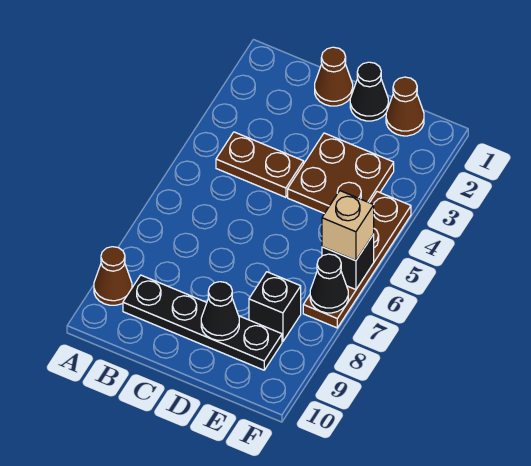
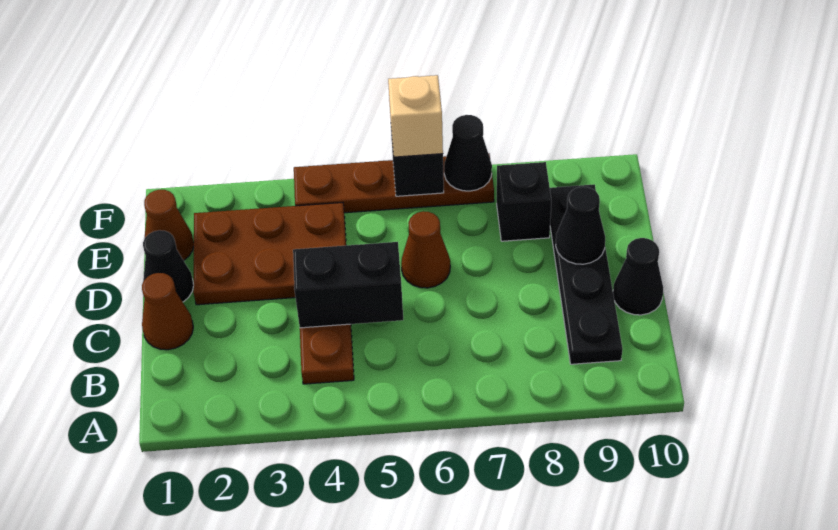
brown cone A9 level 1 -> brown cone D6 level 1
none -> black brick C4:C5 level 2
none -> black cone C10 level 1
brown plate D3:E4 level 1 -> brown plate D2:E4 level 1

